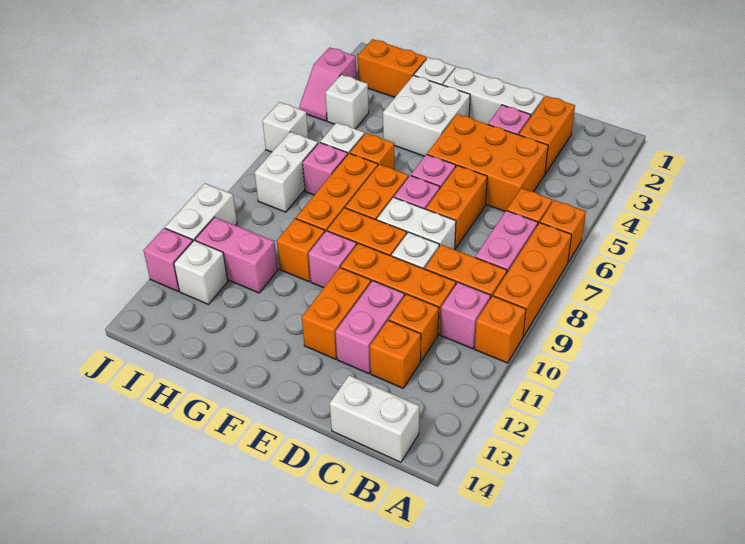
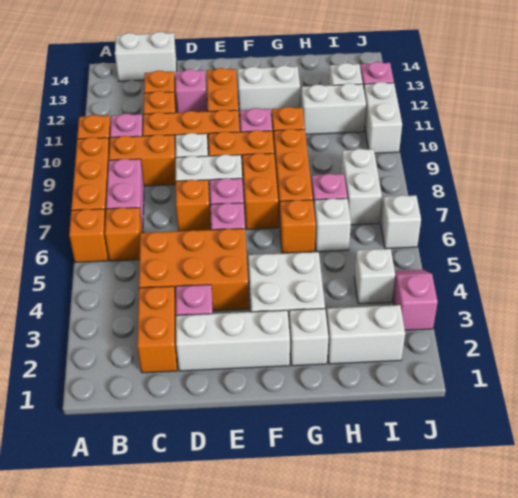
orange brick D6:D7 level 1 -> orange brick D7 level 1
pink brick D11:D12 level 1 -> pink brick D12 level 1
none -> white brick F12:G12 level 1
orange brick H2:I2 level 1 -> white brick H2:I2 level 1
pink brick H11:I11 level 1 -> white brick H11:I11 level 1

